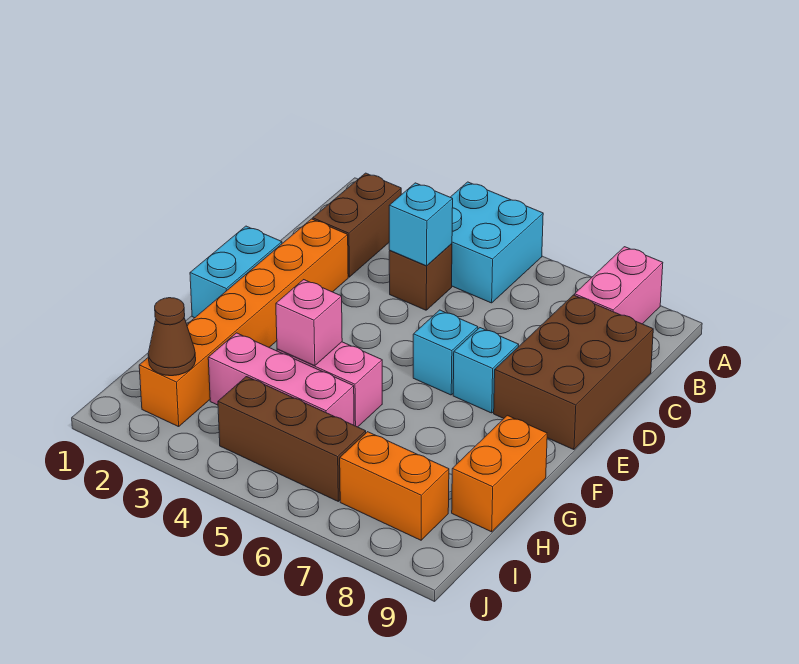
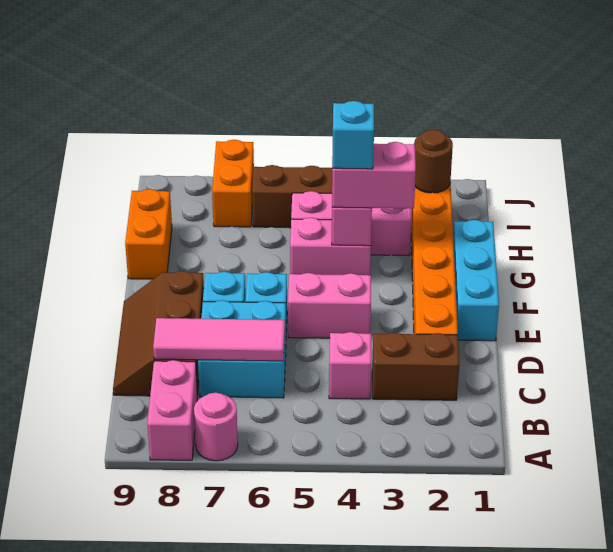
cyan brick A4:B5 level 1 -> cyan brick C6:D7 level 1
none -> pink round brick A7 level 1
brown brick B2:C2 level 1 -> brown brick C2:C3 level 1
brown brick C4 level 1 -> pink brick C4 level 1
cyan brick C4 level 2 -> cyan brick G4 level 4
none -> pink tile C6:C8 level 2
brown brick C8:E9 level 1 -> brown slope C8:E9 level 1 top 8
cyan brick E1:F1 level 1 -> cyan brick E1:G1 level 1
none -> pink brick E4:E5 level 1
none -> pink brick G3:G4 level 3
brown cone I2 level 2 -> brown round brick I2 level 2
orange brick I7:I8 level 1 -> orange brick I7:J7 level 1

